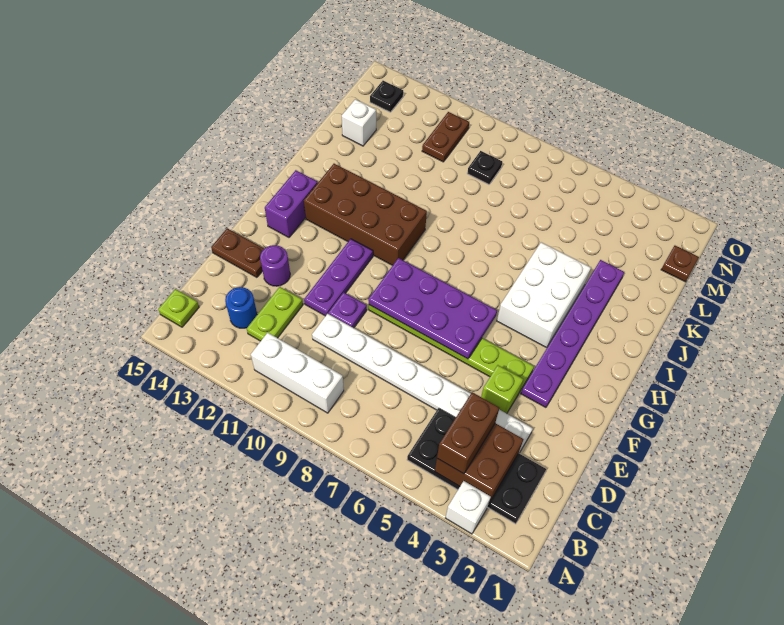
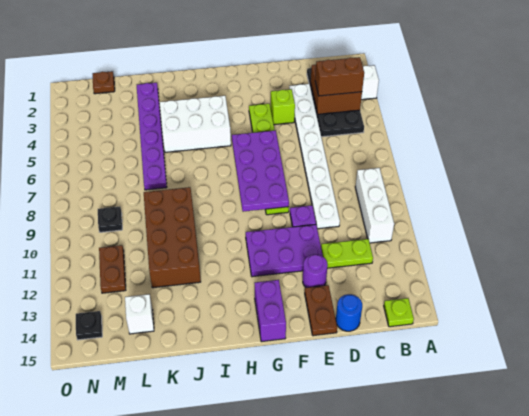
blue round brick C13 level 1 -> blue round brick D15 level 1
purple plate E11:G11 level 1 -> purple plate E11:G12 level 1
purple plate F3:K3 level 1 -> purple plate K2:K7 level 1
purple brick G14:H14 level 1 -> purple brick G14:G15 level 1
brown brick H10:I13 level 1 -> brown brick J9:K12 level 1
brown plate M11:N11 level 1 -> brown plate M11:M12 level 1

